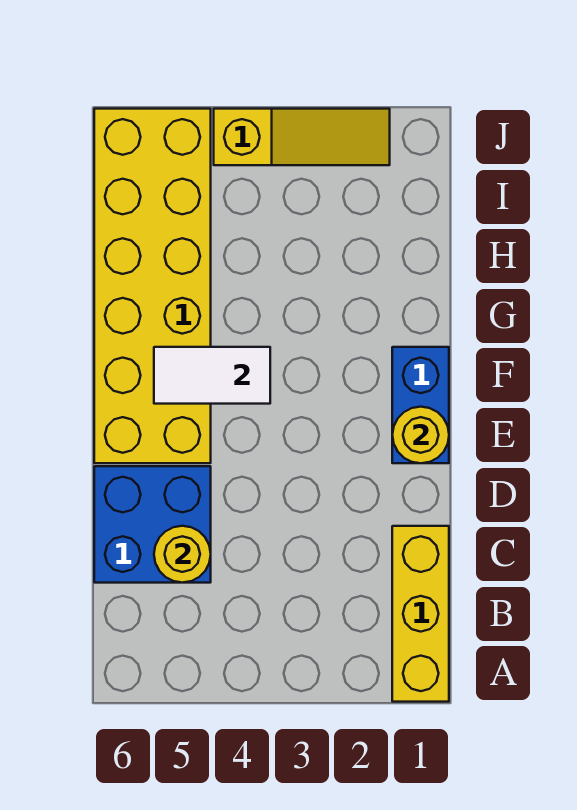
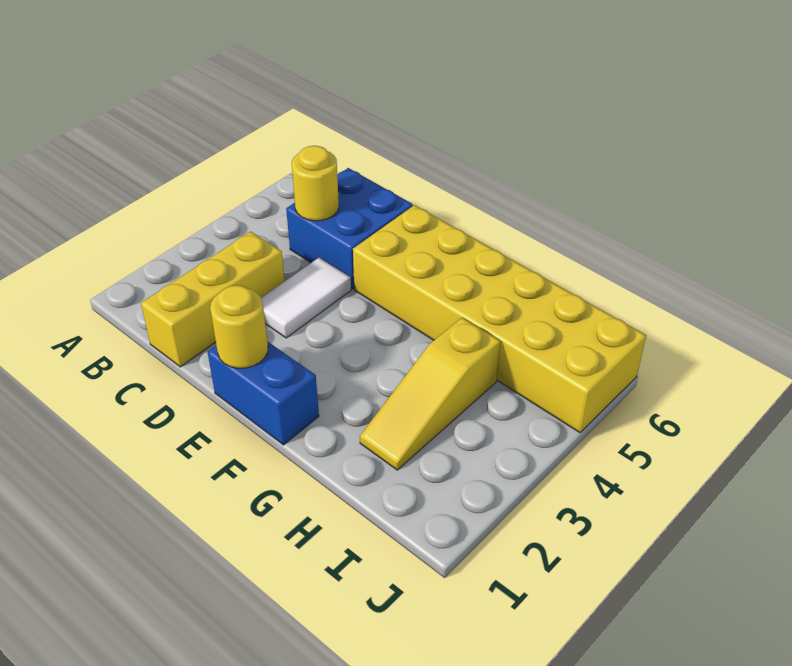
yellow brick A1:C1 level 1 -> yellow brick C1:C3 level 1
white tile F4:F5 level 2 -> white tile D3:D4 level 1
yellow slope J2:J4 level 1 top 4 -> yellow slope H2:H4 level 1 top 4

